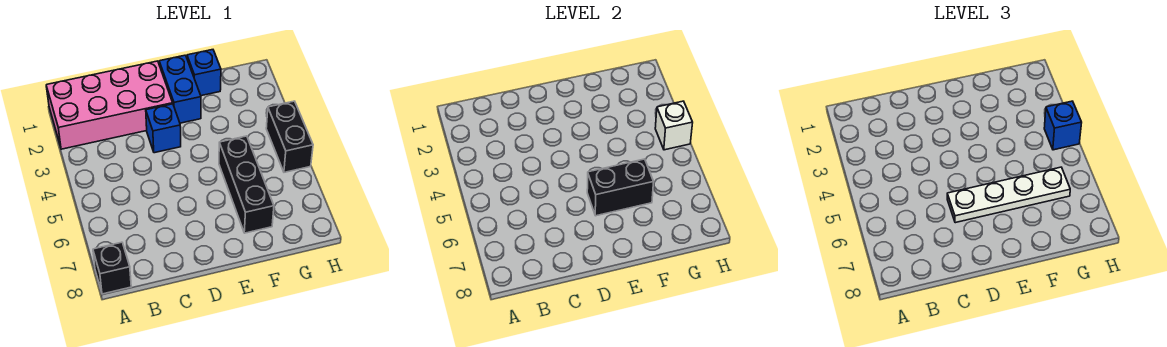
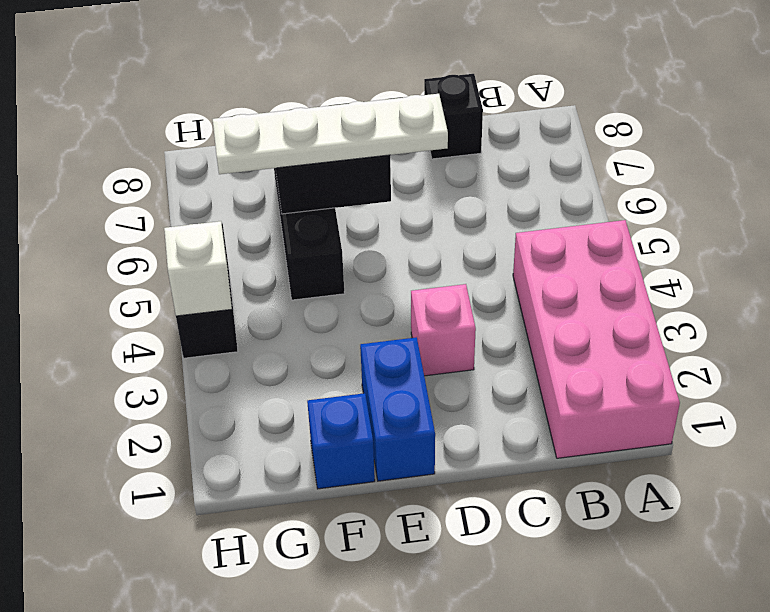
pink brick A1:D2 level 1 -> pink brick A1:B4 level 1
black brick A8 level 1 -> black brick C8 level 1
blue brick D3 level 1 -> pink brick D3 level 1
blue brick H4 level 3 -> none

